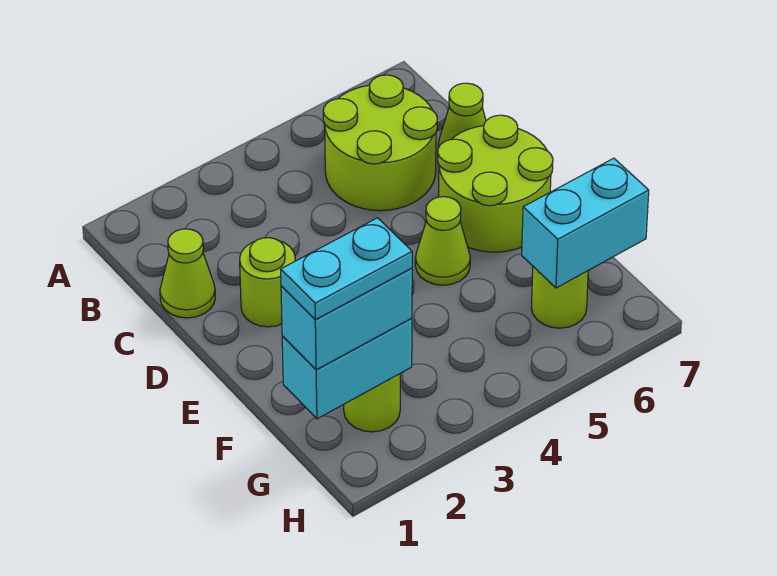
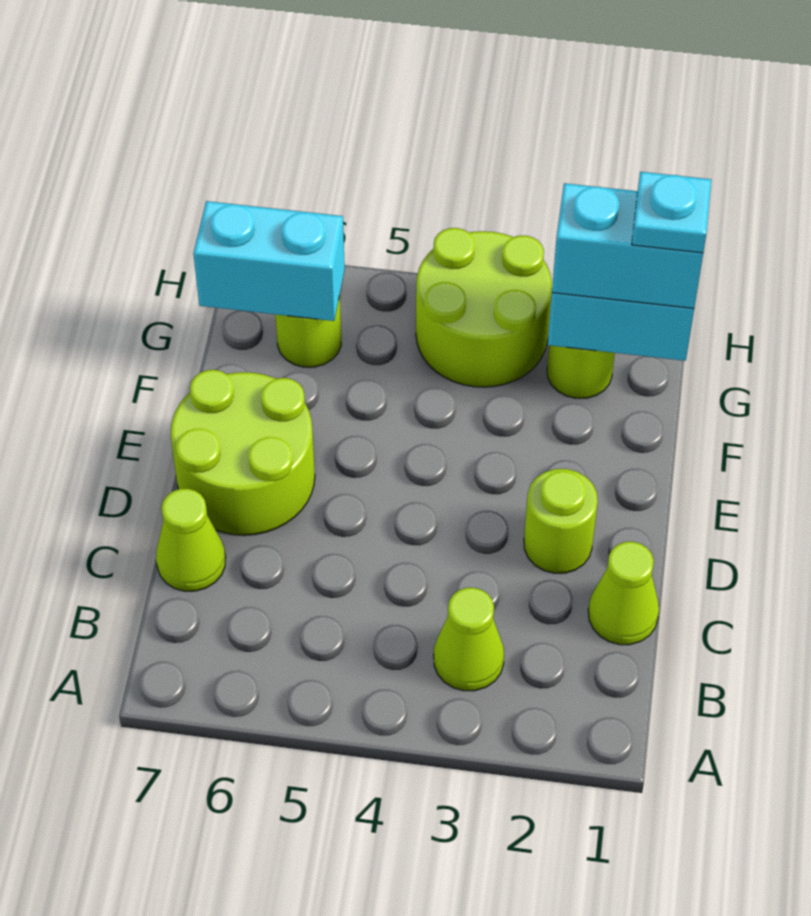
lime round brick B5:C6 level 1 -> lime round brick G3:H4 level 1
lime cone E5 level 1 -> lime cone B3 level 1
cyan plate G1:G2 level 4 -> cyan plate G1 level 4

